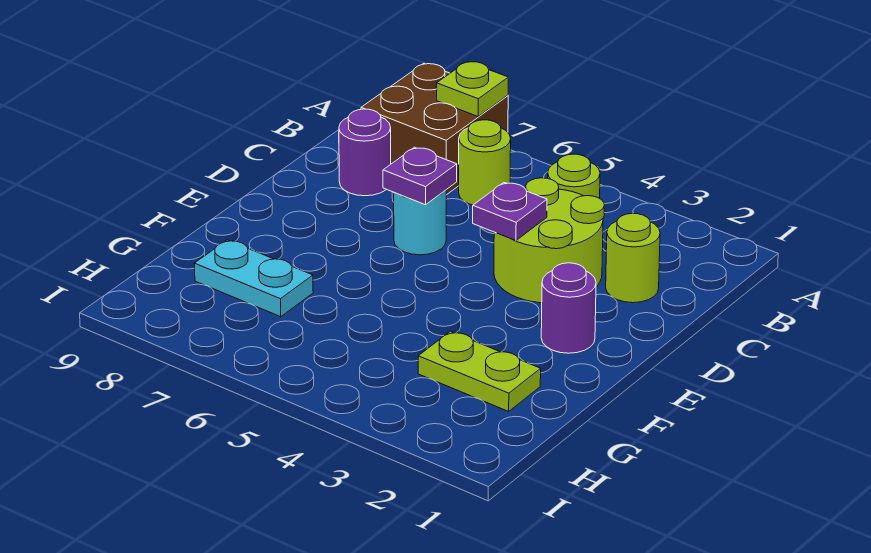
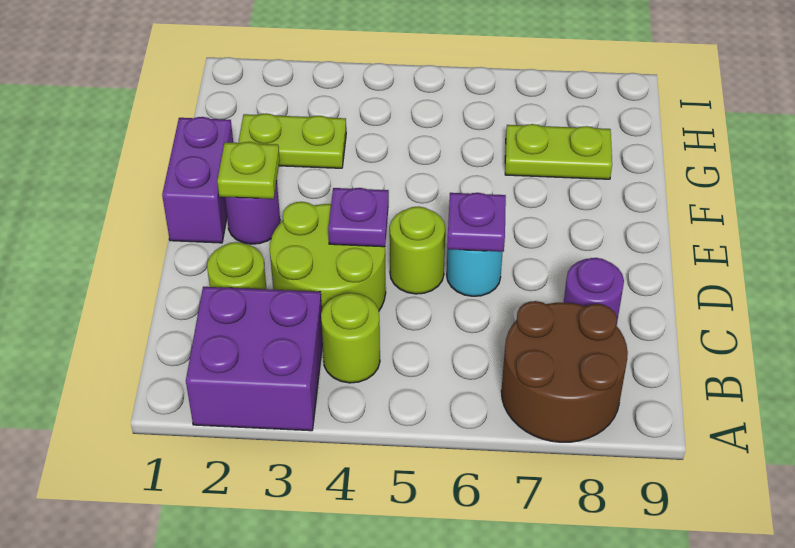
none -> purple brick A2:B3 level 1
brown brick A7:B8 level 1 -> brown round brick A7:B8 level 1
lime plate A7 level 2 -> lime plate E2 level 2
lime round brick B6 level 1 -> lime round brick D5 level 1
none -> purple brick E1:F1 level 1
cyan plate G7:G8 level 1 -> lime plate G7:G8 level 1

